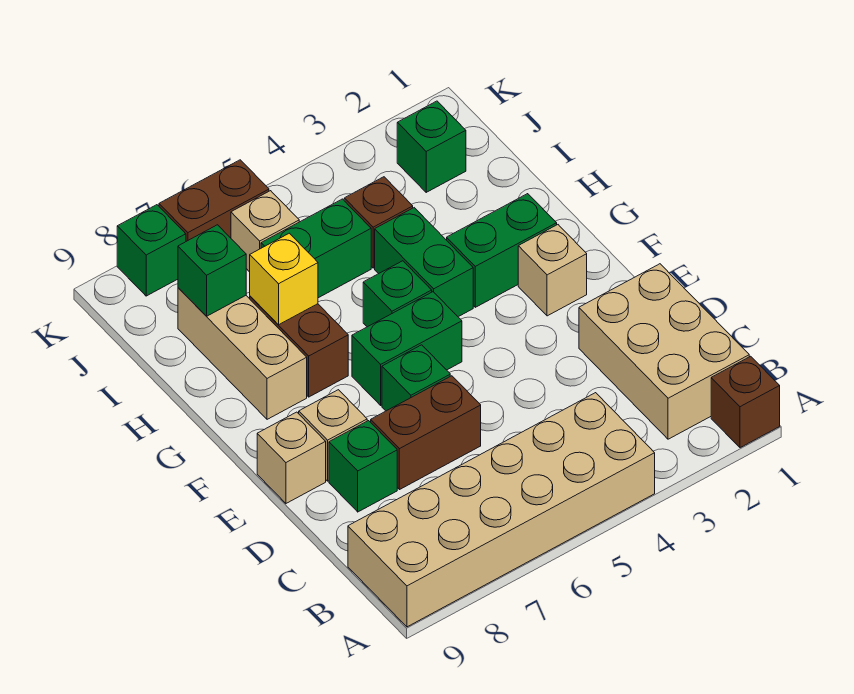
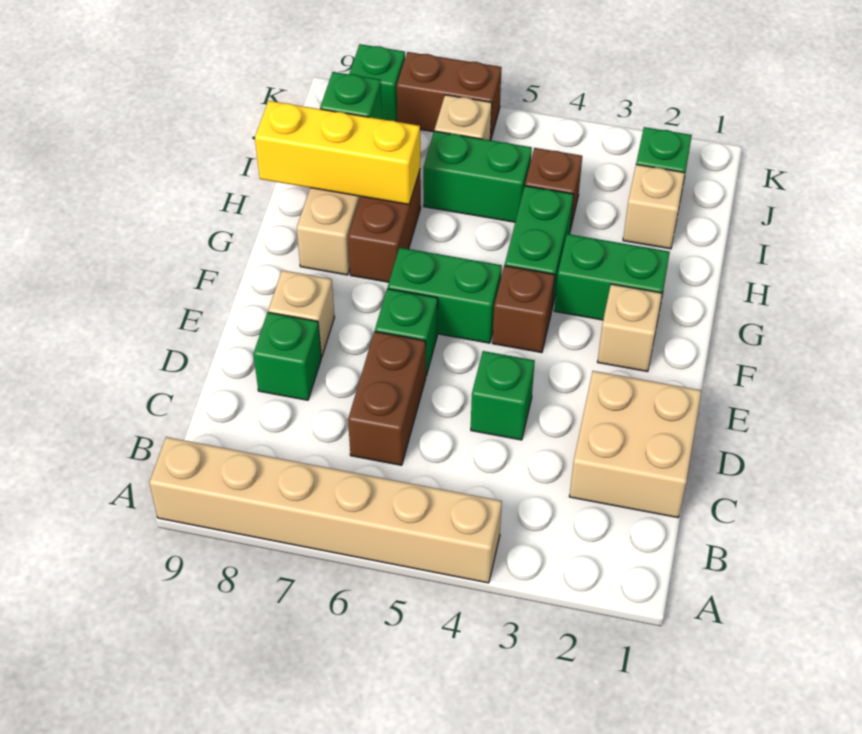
brown brick A1 level 1 -> brown brick F4 level 1
tan brick A4:B9 level 1 -> tan brick A4:A9 level 1
tan brick B1:D2 level 1 -> tan brick C1:D2 level 1
brown brick D6:D7 level 1 -> brown brick C6:D6 level 1
tan brick E9 level 1 -> tan brick I2 level 1
green brick G5 level 1 -> green brick D4 level 1
yellow brick H7 level 2 -> yellow brick H7:H9 level 2

